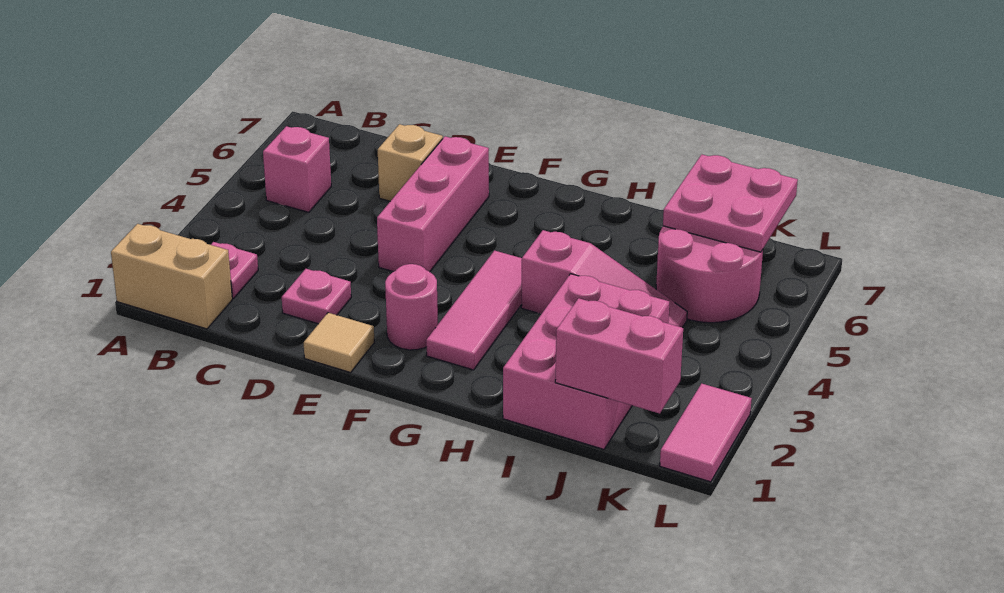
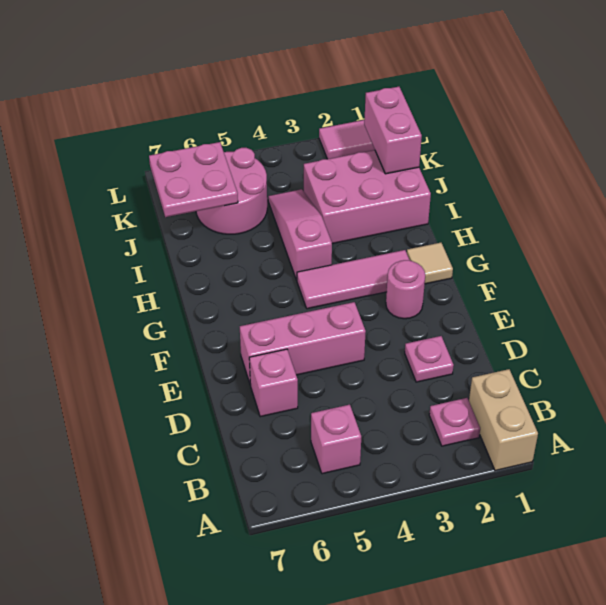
tan brick D6 level 1 -> pink brick D6 level 1
tan tile E1 level 1 -> tan tile G1 level 1

